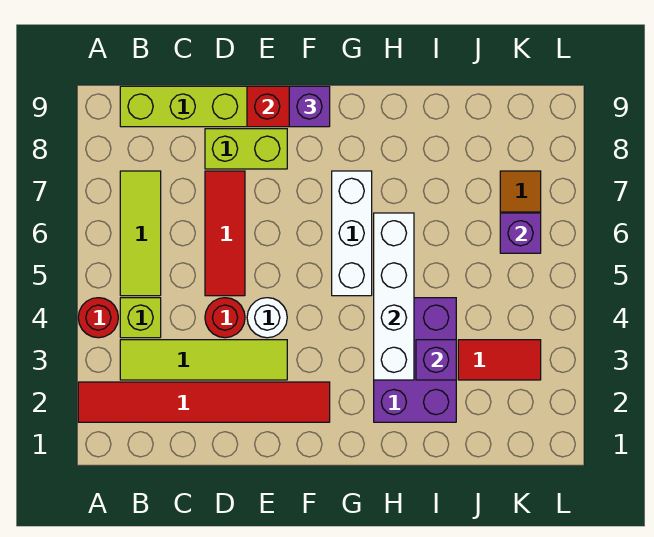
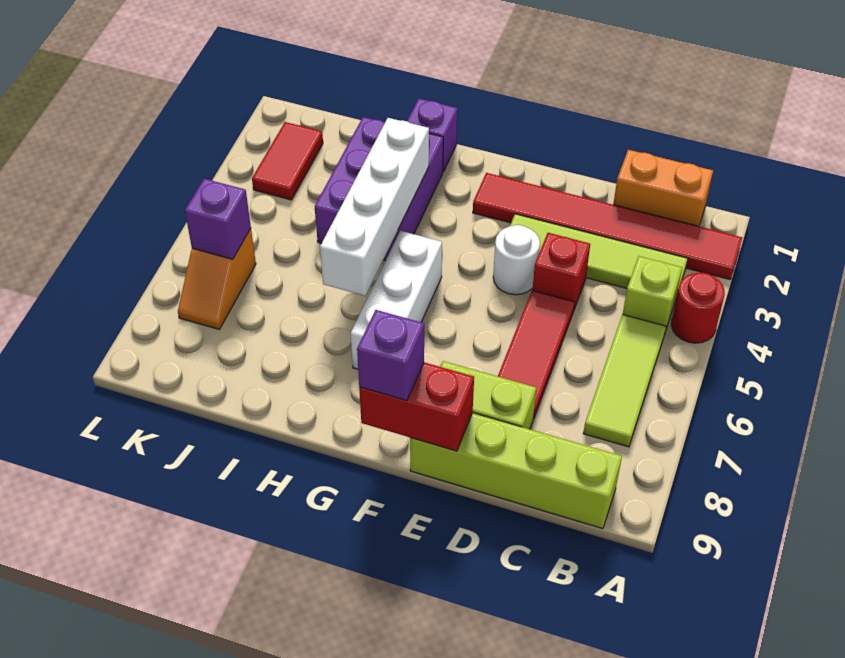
none -> orange brick B1:C1 level 1
red round brick D4 level 1 -> red brick D4 level 1
purple brick I3 level 2 -> purple brick H1 level 1
red tile J3:K3 level 1 -> red tile K2:K3 level 1

